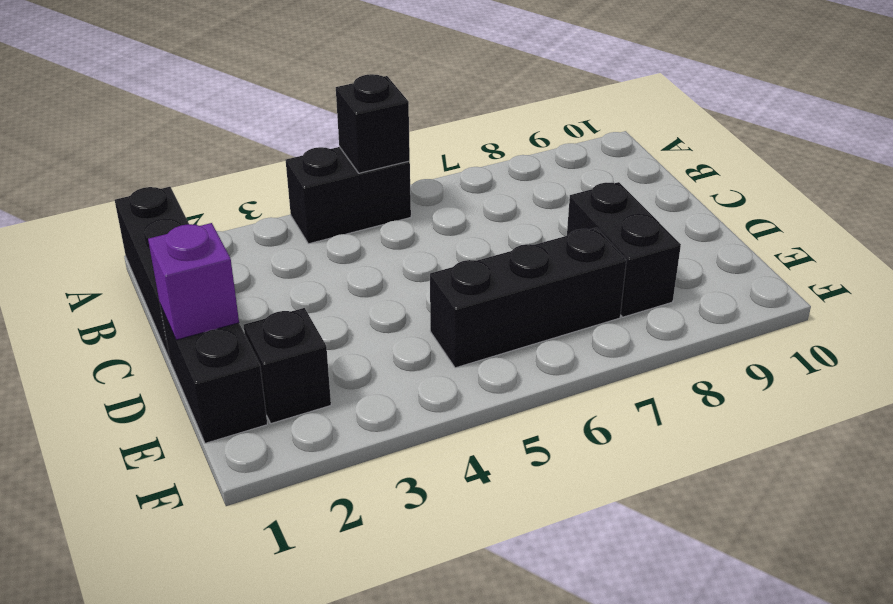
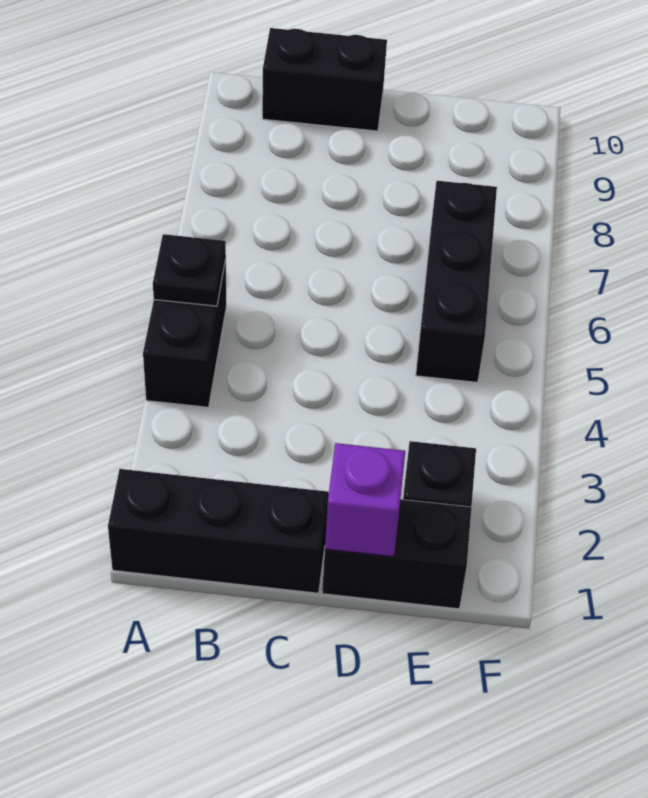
black brick A5 level 2 -> black plate A5 level 2
black brick D8:E8 level 1 -> black brick B10:C10 level 1

